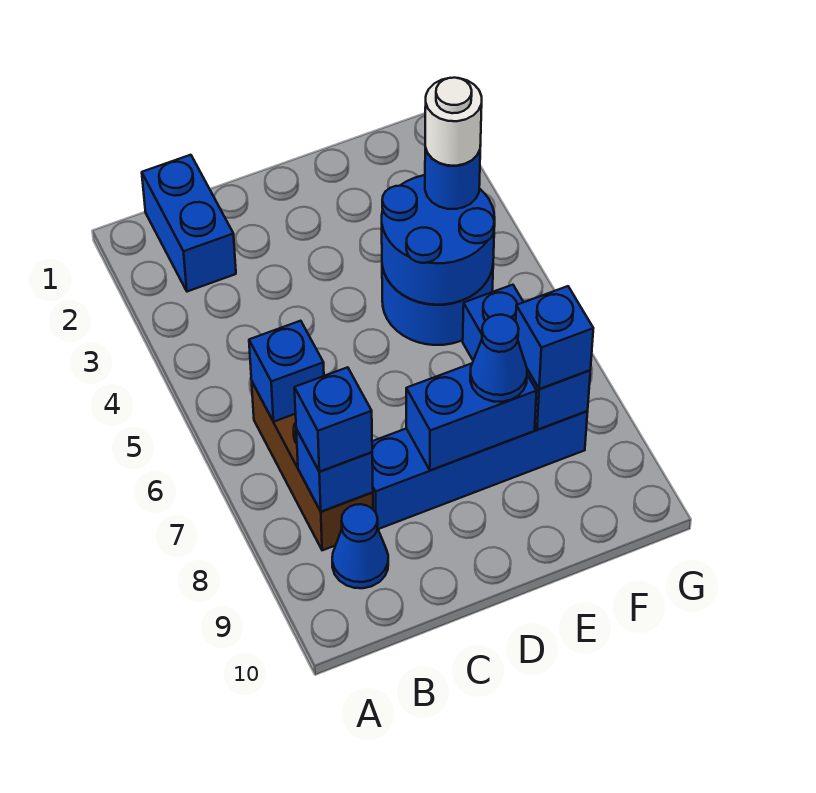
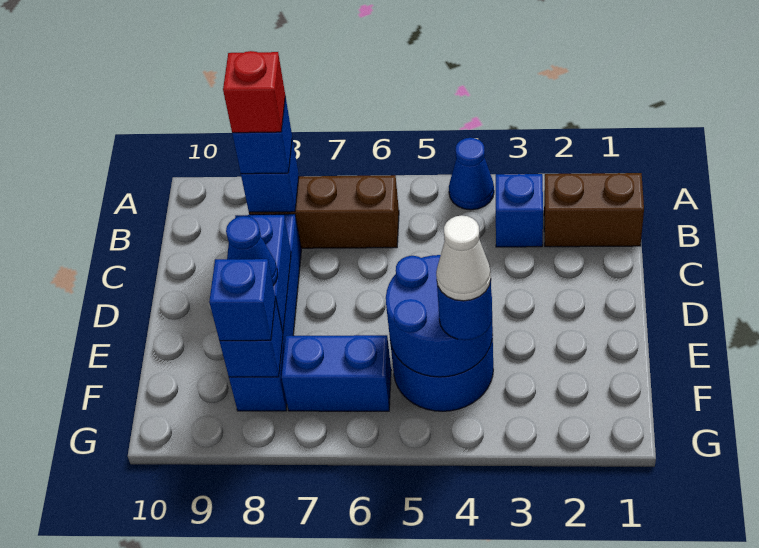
blue brick B1:B2 level 1 -> brown brick B1:B2 level 1
blue brick B6 level 2 -> blue brick B3 level 1
none -> red brick B8 level 4
blue cone B9 level 1 -> blue cone A4 level 1
white round brick F4 level 4 -> white cone F4 level 4

